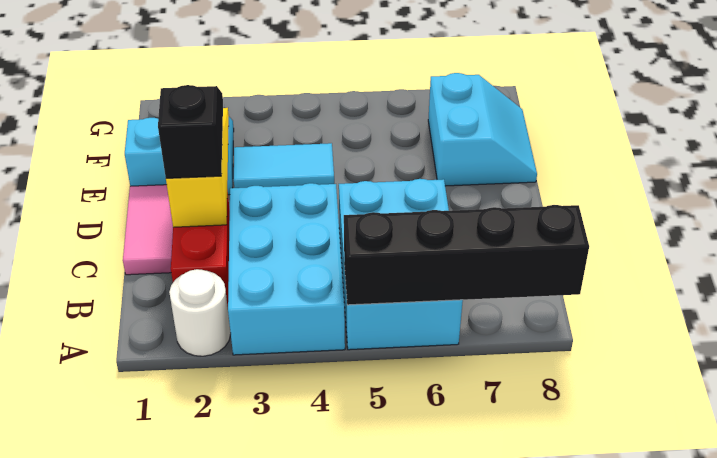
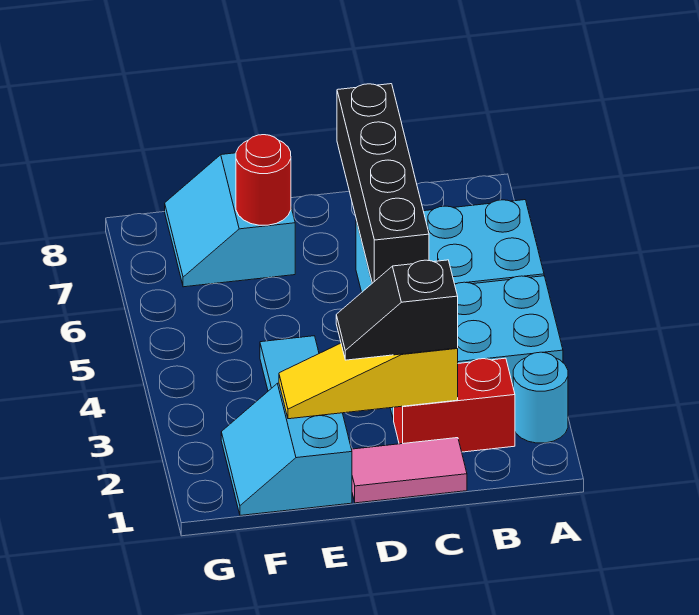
white round brick A2 level 1 -> cyan round brick A2 level 1
black brick A5:A8 level 2 -> black brick C5:C8 level 2
cyan slope E7:F8 level 1 top 7 -> cyan slope E7:F8 level 1 top E
none -> red round brick E7 level 2

